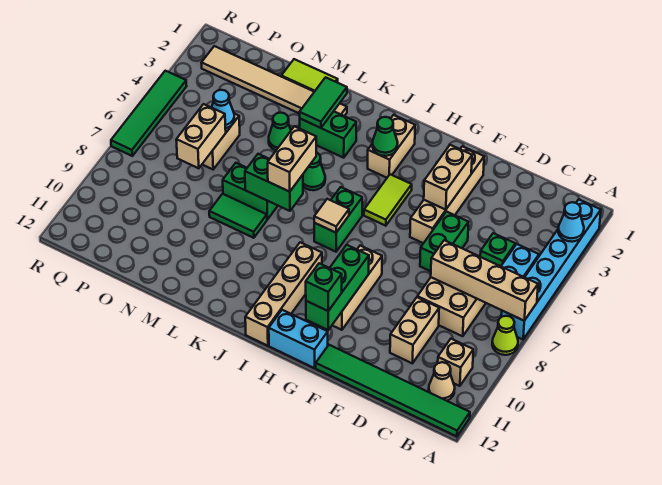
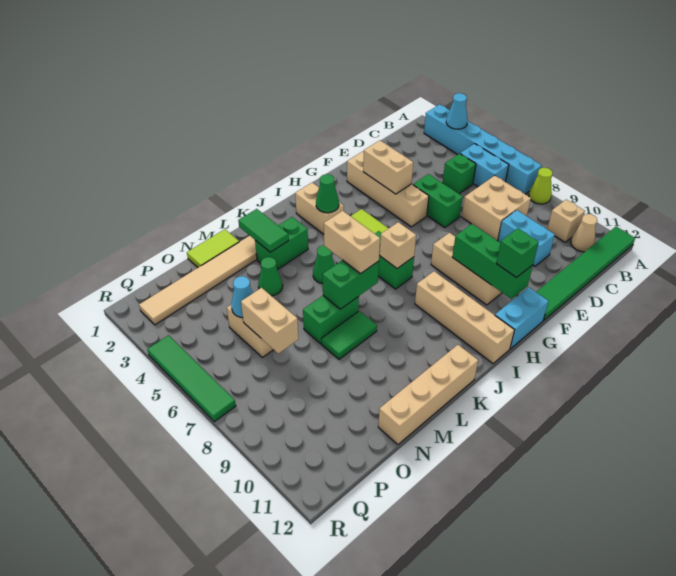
tan brick A7:D7 level 2 -> tan brick K12:N12 level 1
tan brick D9:D10 level 1 -> cyan brick D9:D10 level 1
tan tile I7 level 2 -> tan brick I7 level 2

